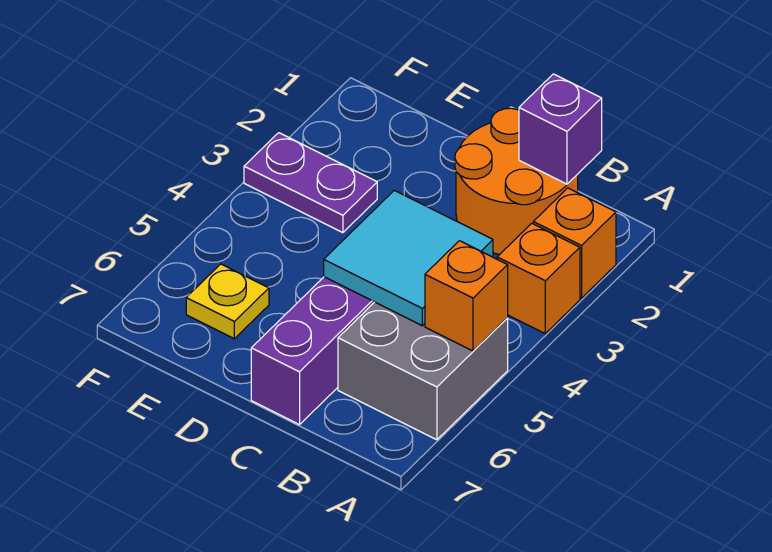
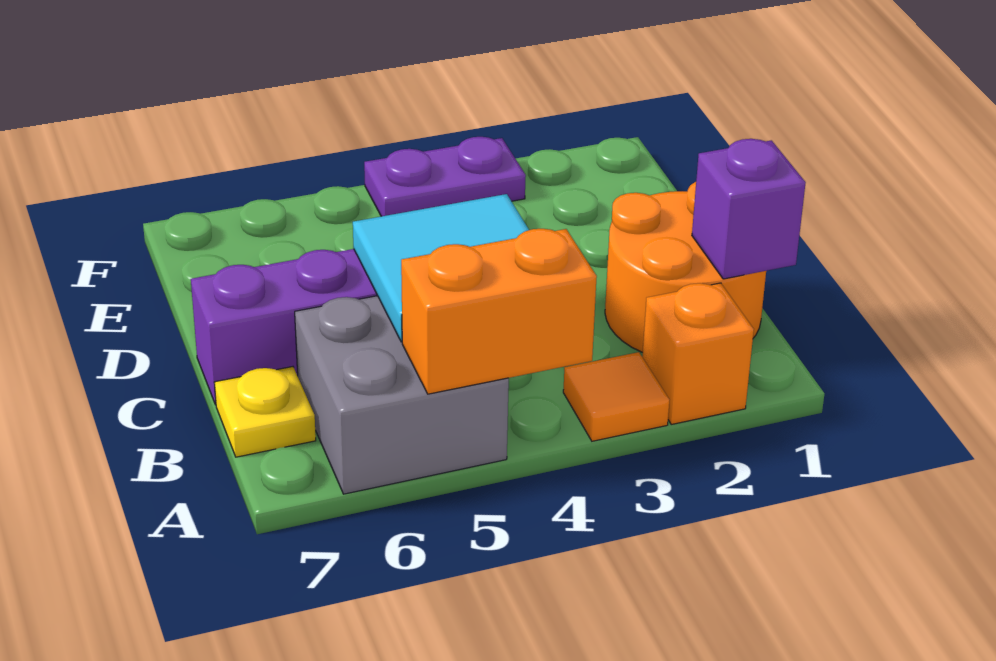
orange brick A3 level 1 -> orange tile A3 level 1
orange brick A5 level 2 -> orange brick A4:A5 level 2
purple plate E3:F3 level 1 -> purple plate F3:F4 level 1
yellow plate E6 level 1 -> yellow plate B7 level 1

